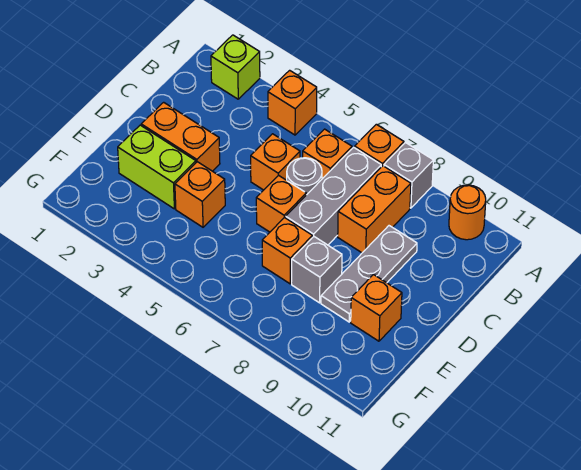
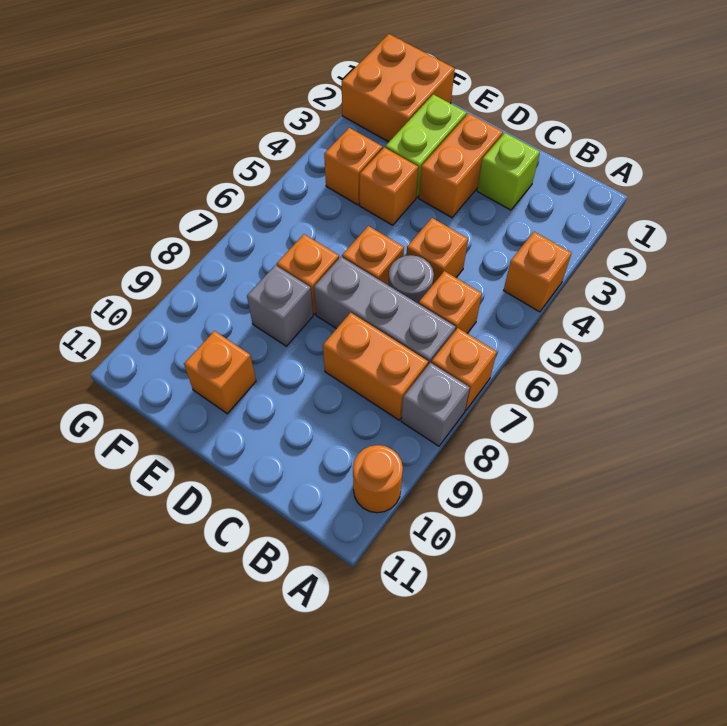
lime brick A2 level 1 -> lime brick C2 level 1
grey plate C9:E9 level 1 -> none
none -> orange brick F1:G2 level 1
none -> orange brick F4 level 1

